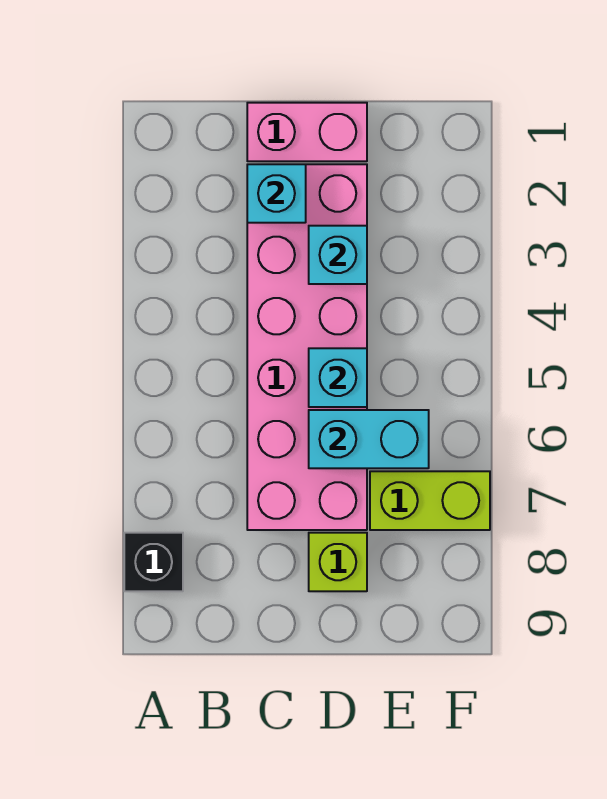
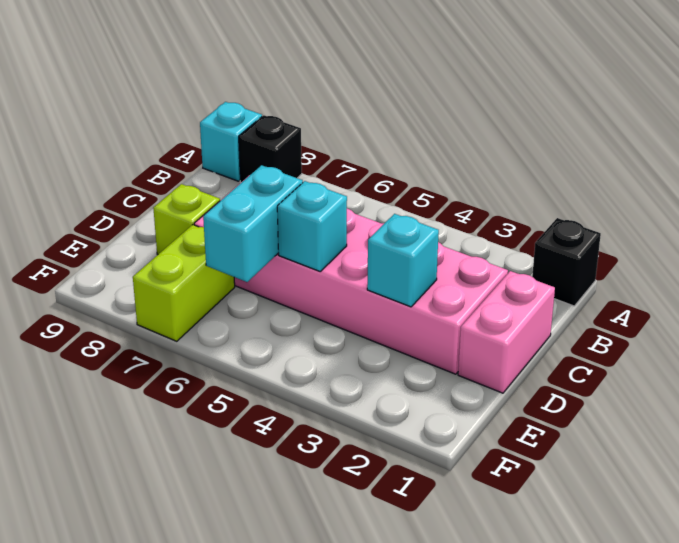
none -> black brick A1 level 1
cyan brick C2 level 2 -> cyan brick A9 level 1

